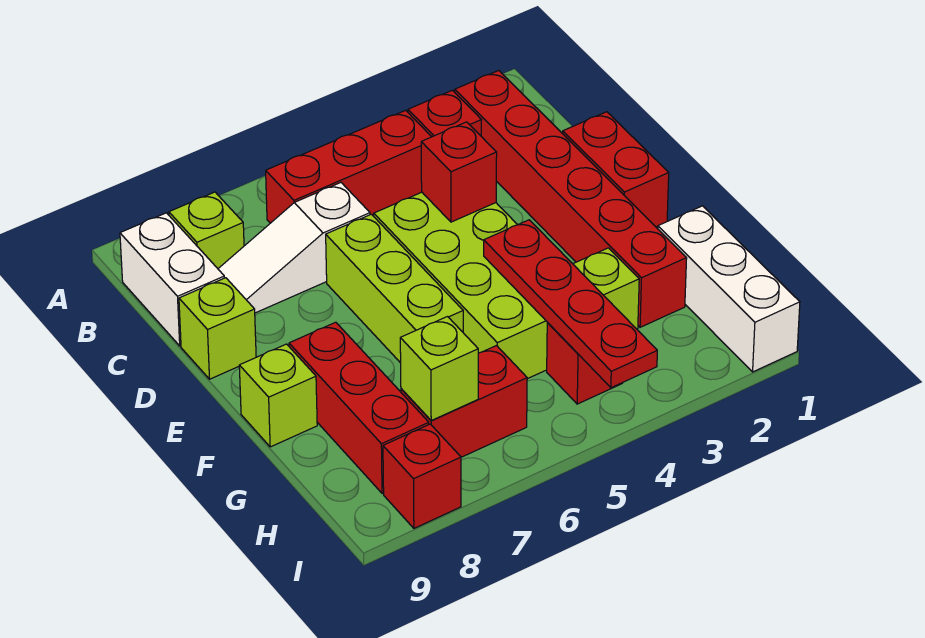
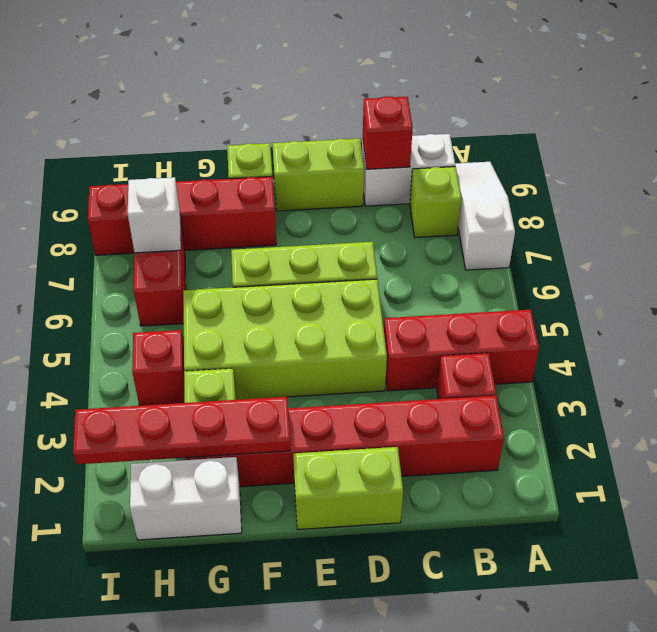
red brick B4:B6 level 1 -> red brick A4:C4 level 1
white slope C6:C8 level 1 top 6 -> white slope A7:A9 level 1 top 7
red brick D1:E1 level 1 -> lime brick D1:E1 level 1
red brick D4 level 2 -> red brick C9 level 2
lime brick D9 level 1 -> lime brick D9:E9 level 1
red plate F4:I4 level 2 -> red plate F2:I2 level 2
white brick G1:I1 level 1 -> white brick G1:H1 level 1
lime brick H7 level 2 -> white brick H7 level 2

